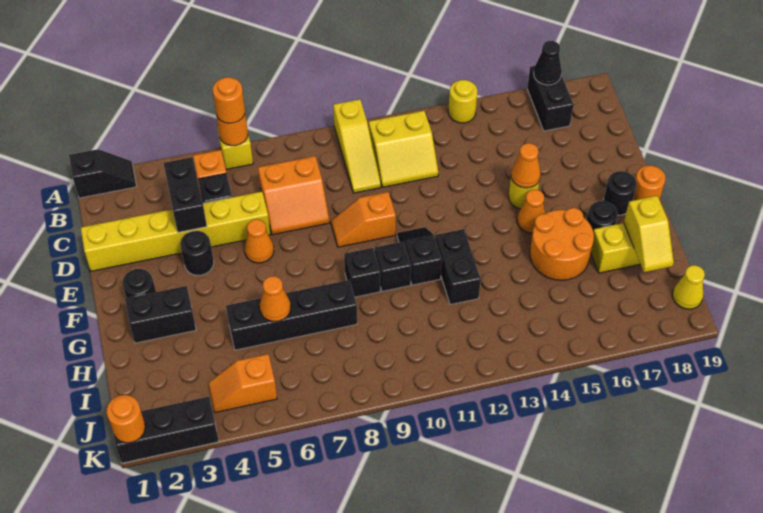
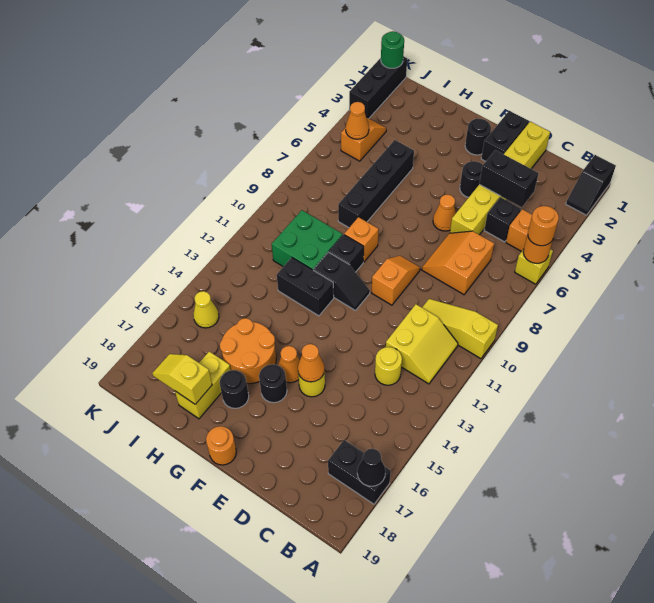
yellow round brick A14 level 1 -> yellow round brick C13 level 1
yellow slope B11:C12 level 1 top B -> yellow slope B11:C12 level 1 top C
black round brick F18 level 1 -> black round brick F16 level 1
black brick G2:G3 level 1 -> black brick E1:E2 level 1
black brick G9 level 1 -> orange brick G9 level 1
orange cone H6 level 2 -> orange cone J5 level 2
none -> green brick H10:I11 level 1
yellow cone J19 level 1 -> yellow cone J15 level 1
orange round brick K1 level 2 -> green round brick K1 level 2

